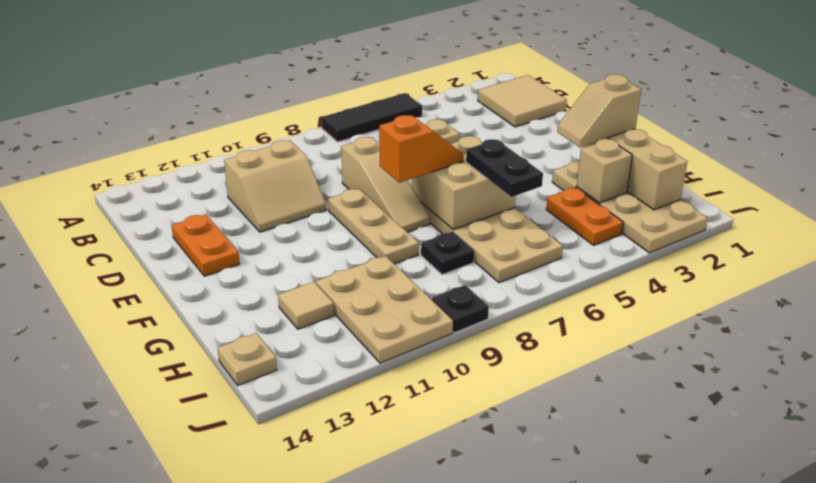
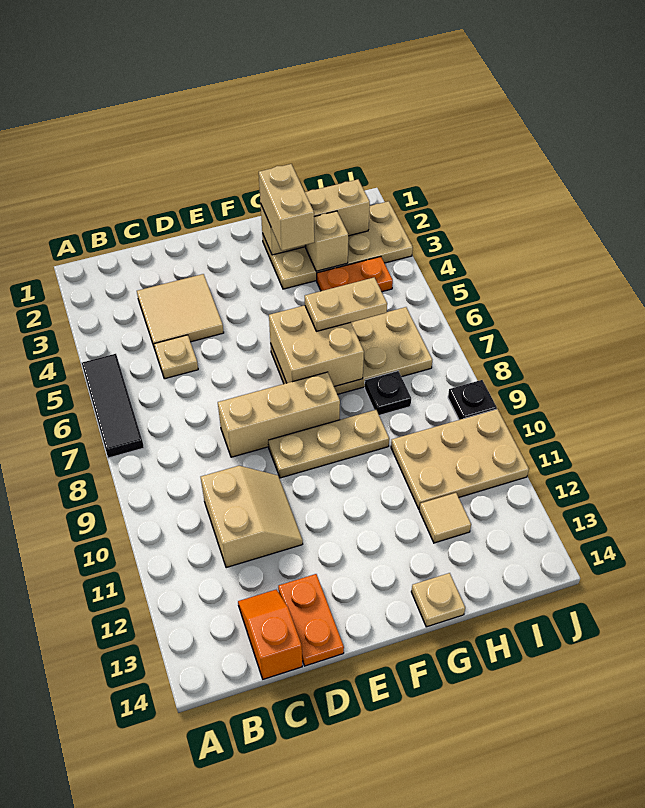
tan tile B1:C2 level 1 -> tan tile C3:D4 level 1
tan slope D8:F8 level 1 top D -> tan brick D8:F8 level 1
orange plate D13:E13 level 1 -> orange plate D13:D14 level 1
orange slope F7:F8 level 3 top 8 -> orange slope C13:C14 level 1 top 14
tan slope G2:G3 level 3 top 2 -> tan brick G2:G3 level 3
black plate G6:H6 level 3 -> tan plate G6:H6 level 3
tan plate I14 level 1 -> tan plate G14 level 1

